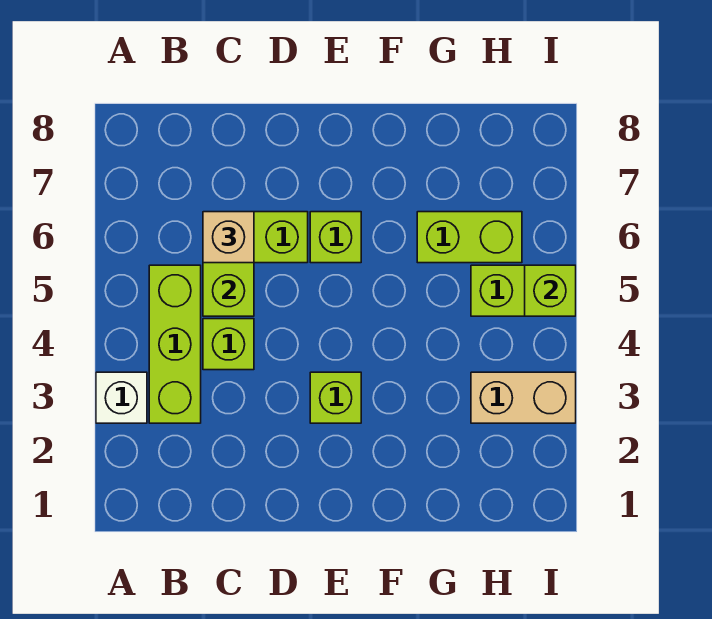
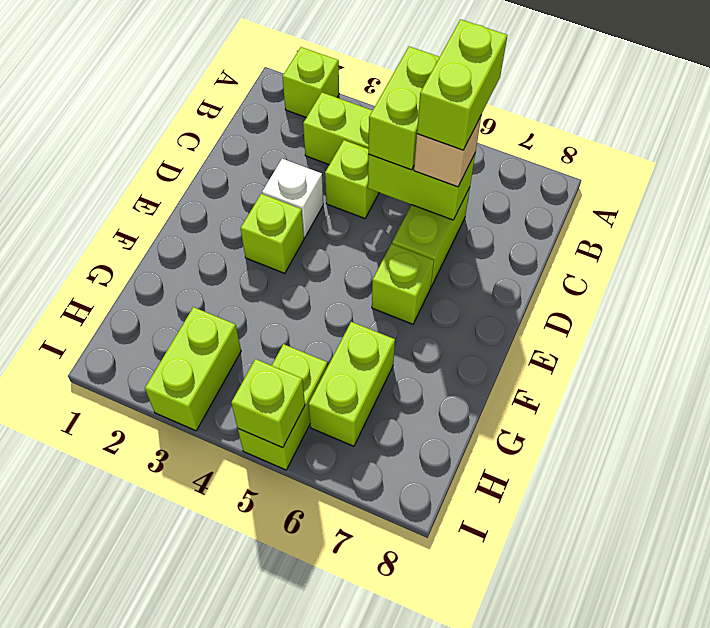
none -> lime brick A2 level 1
white brick A3 level 1 -> white brick D3 level 1
none -> lime brick B5:C5 level 3
none -> lime brick B6:C6 level 4
tan brick H3:I3 level 1 -> lime brick H3:I3 level 1

